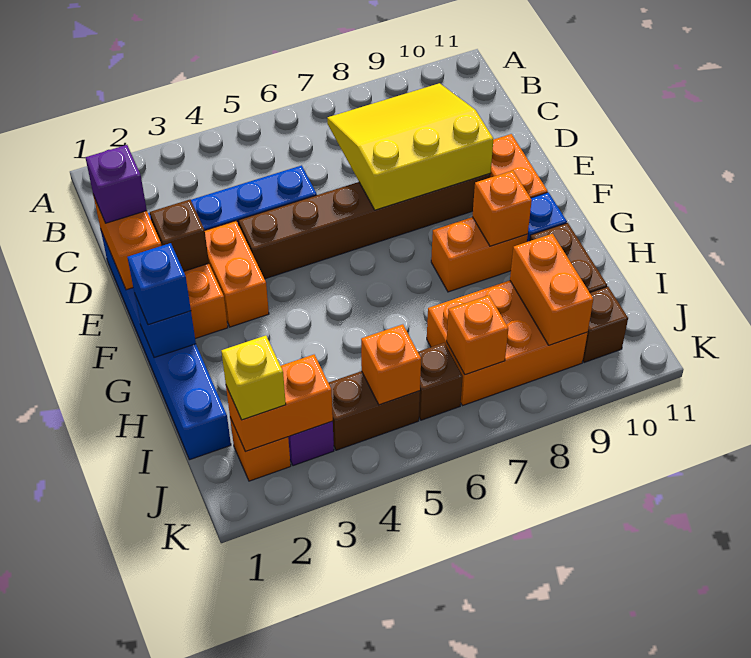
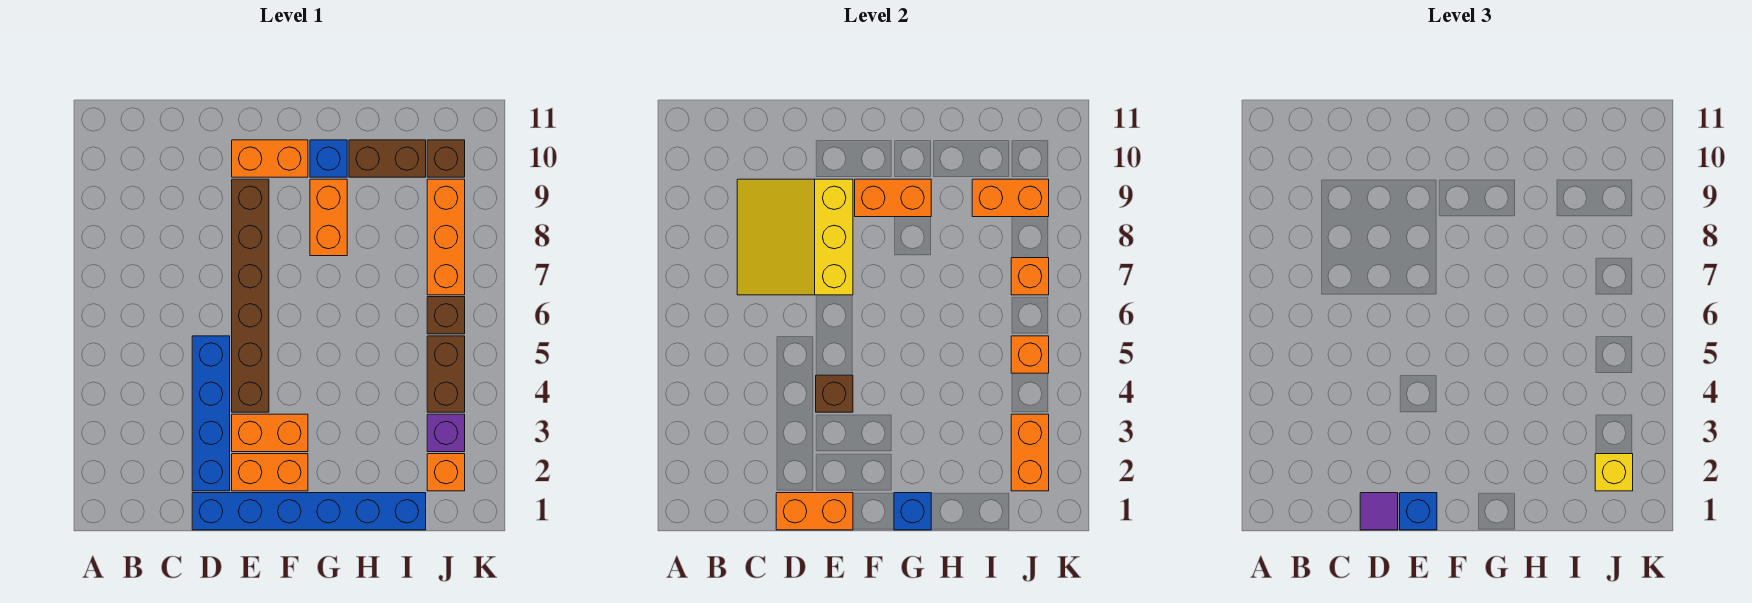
purple brick D1 level 3 -> purple tile D1 level 3
brown brick E2 level 2 -> brown brick E4 level 2
blue brick G1 level 3 -> blue brick E1 level 3
orange brick G9 level 2 -> orange brick F9:G9 level 2
orange brick I7:J9 level 1 -> orange brick J7:J9 level 1

